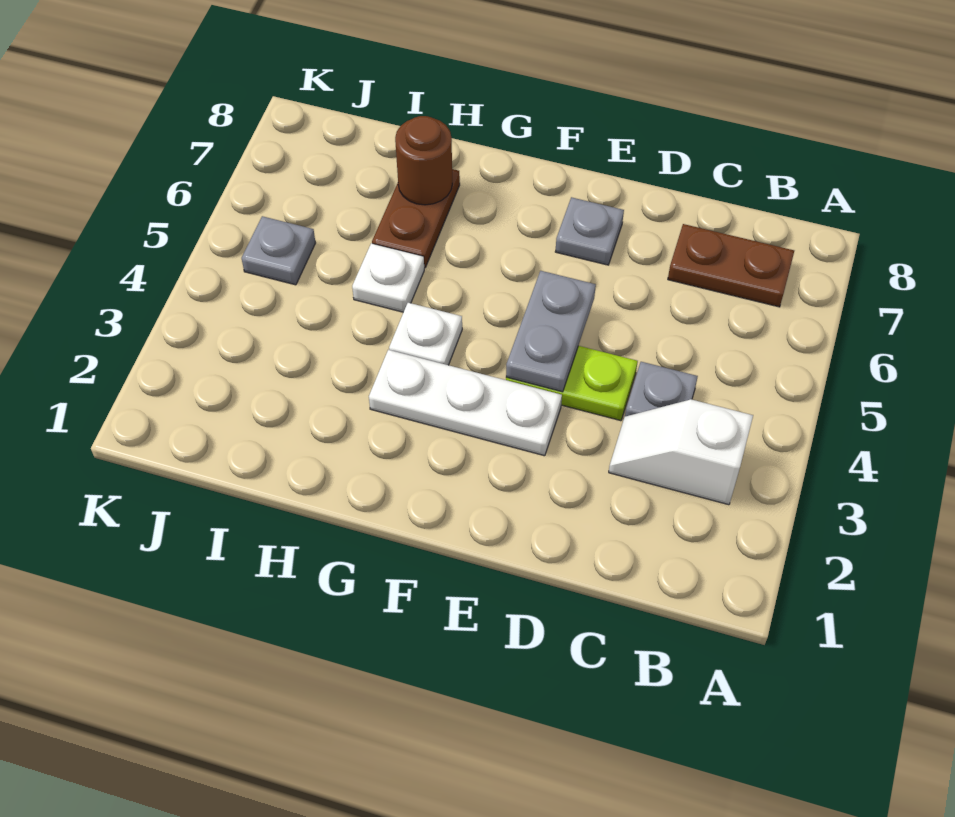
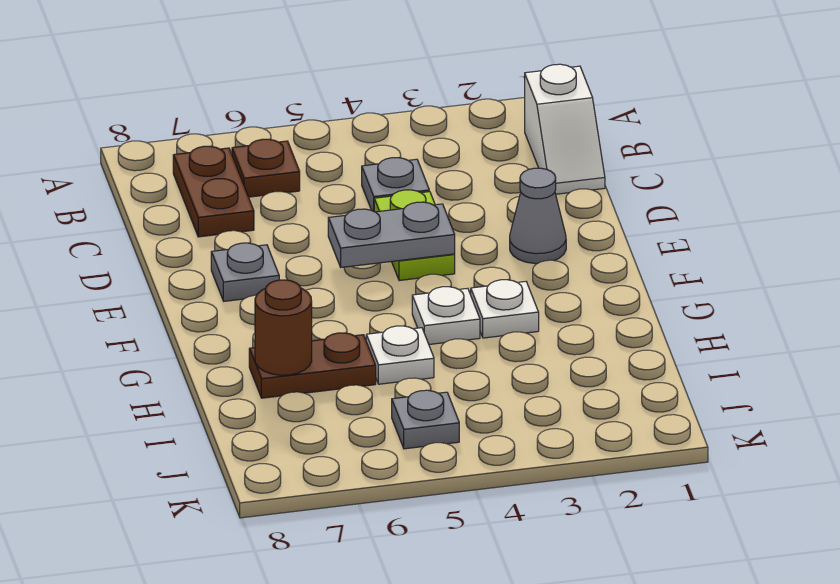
white slope B3:C3 level 1 top B -> white slope B1:C1 level 1 top B
none -> brown plate B6 level 1
none -> grey cone E2 level 1
white plate E3:G3 level 1 -> white plate G3 level 1

